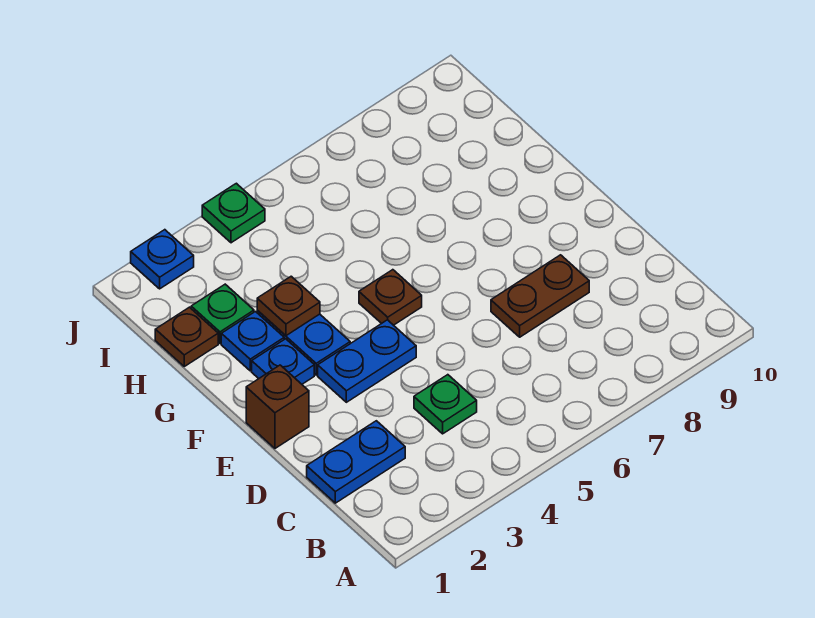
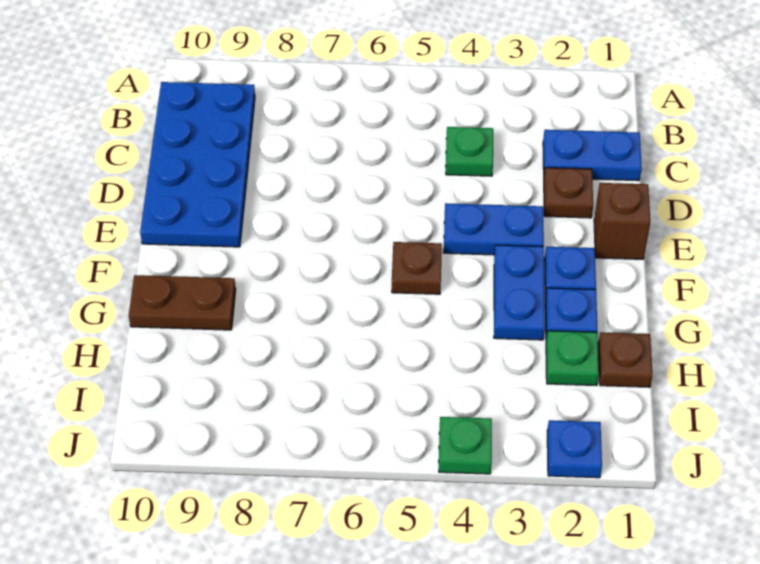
none -> blue plate B9:E10 level 1
brown plate D7:D8 level 1 -> brown plate G9:G10 level 1
brown plate G3 level 2 -> brown plate D2 level 1

